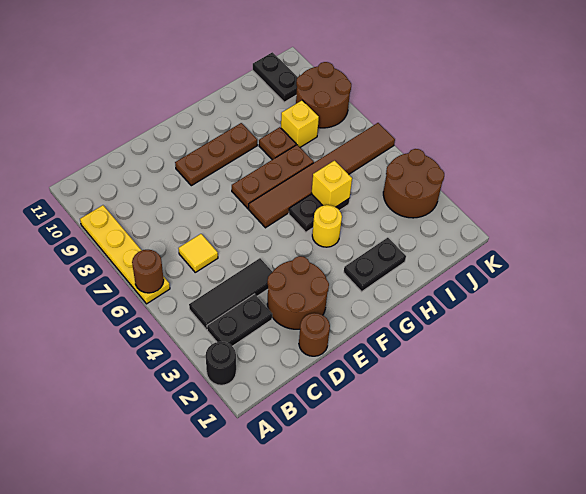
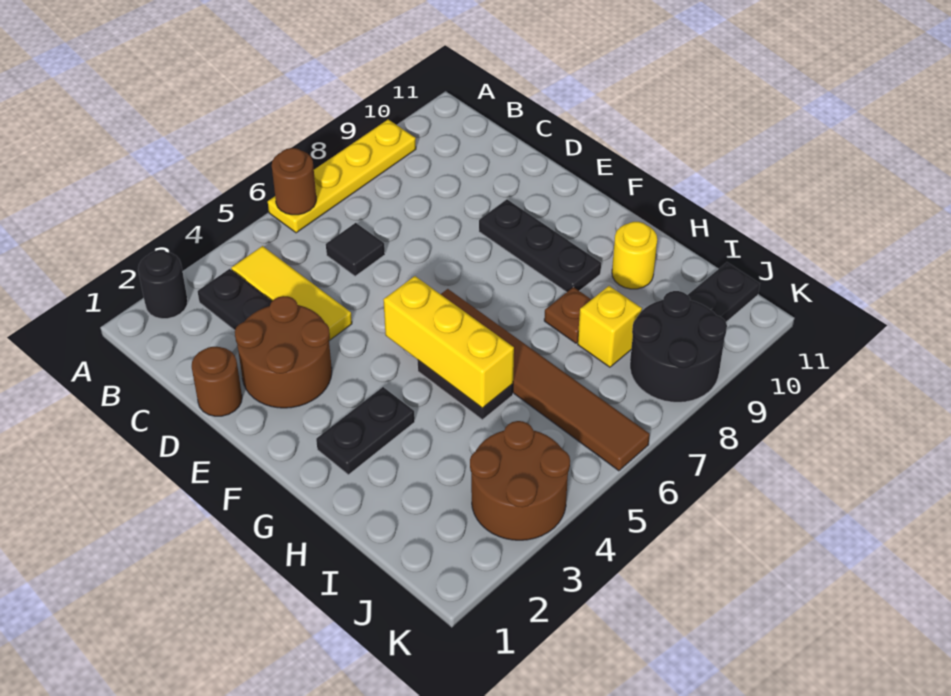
black tile B4:D4 level 1 -> yellow tile B4:D4 level 1
yellow tile C6 level 1 -> black tile C6 level 1
brown plate E9:G9 level 1 -> black plate E9:G9 level 1
brown plate F7:H7 level 1 -> none
black plate G2:H2 level 1 -> black plate G2:G3 level 1
yellow round brick G4 level 1 -> yellow round brick H10 level 1
yellow brick H5 level 2 -> yellow brick F5:H5 level 2
brown round brick J8:K9 level 1 -> black round brick J8:K9 level 1

